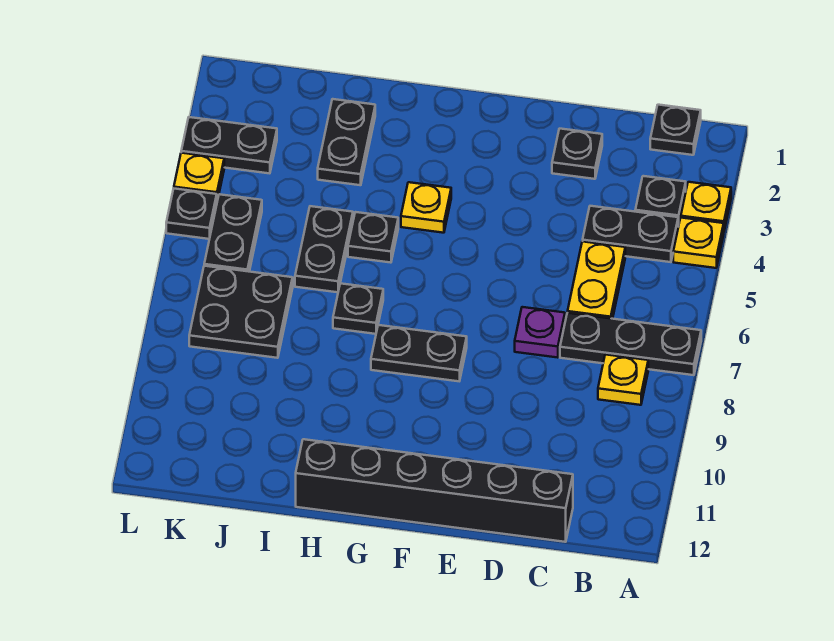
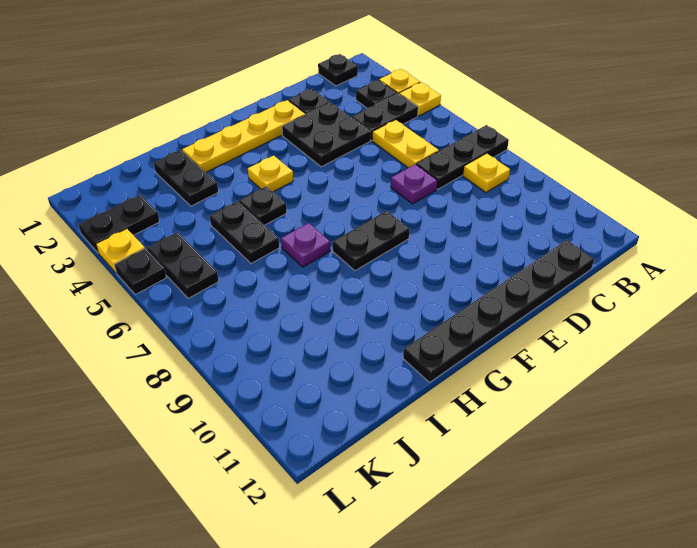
black brick C12:H12 level 1 -> black plate C12:H12 level 1
none -> yellow plate E2:H2 level 1
black plate H7 level 1 -> purple plate H7 level 1
black plate J7:K8 level 1 -> black plate D3:E4 level 1

